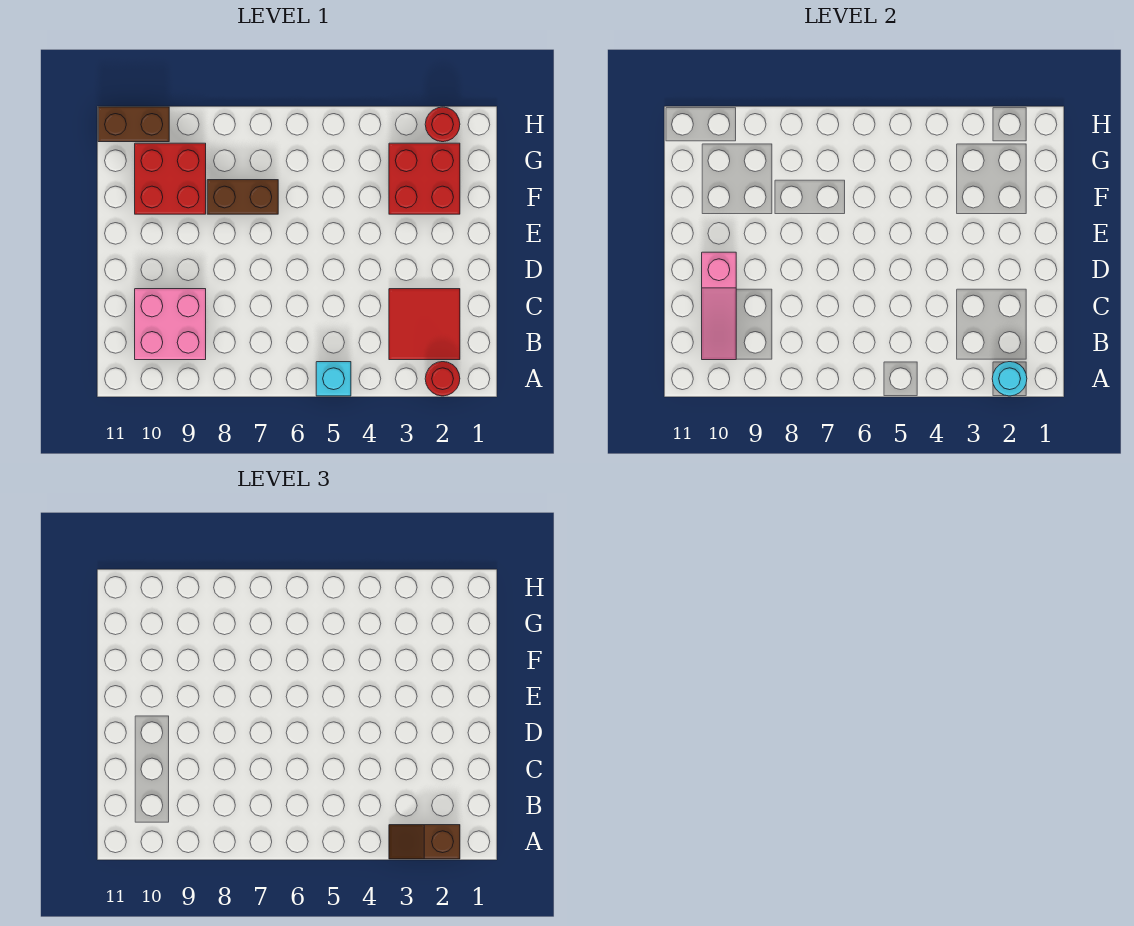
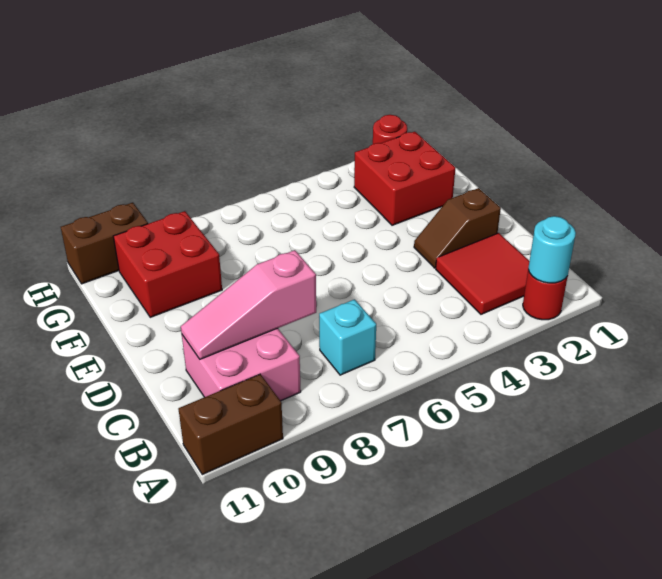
brown slope A2:A3 level 3 top 2 -> brown slope D2:D3 level 1 top 2
cyan brick A5 level 1 -> cyan brick B7 level 1
pink slope B10:D10 level 2 top D -> pink slope C8:C10 level 2 top 8
brown brick F7:F8 level 1 -> brown brick A10:A11 level 1

